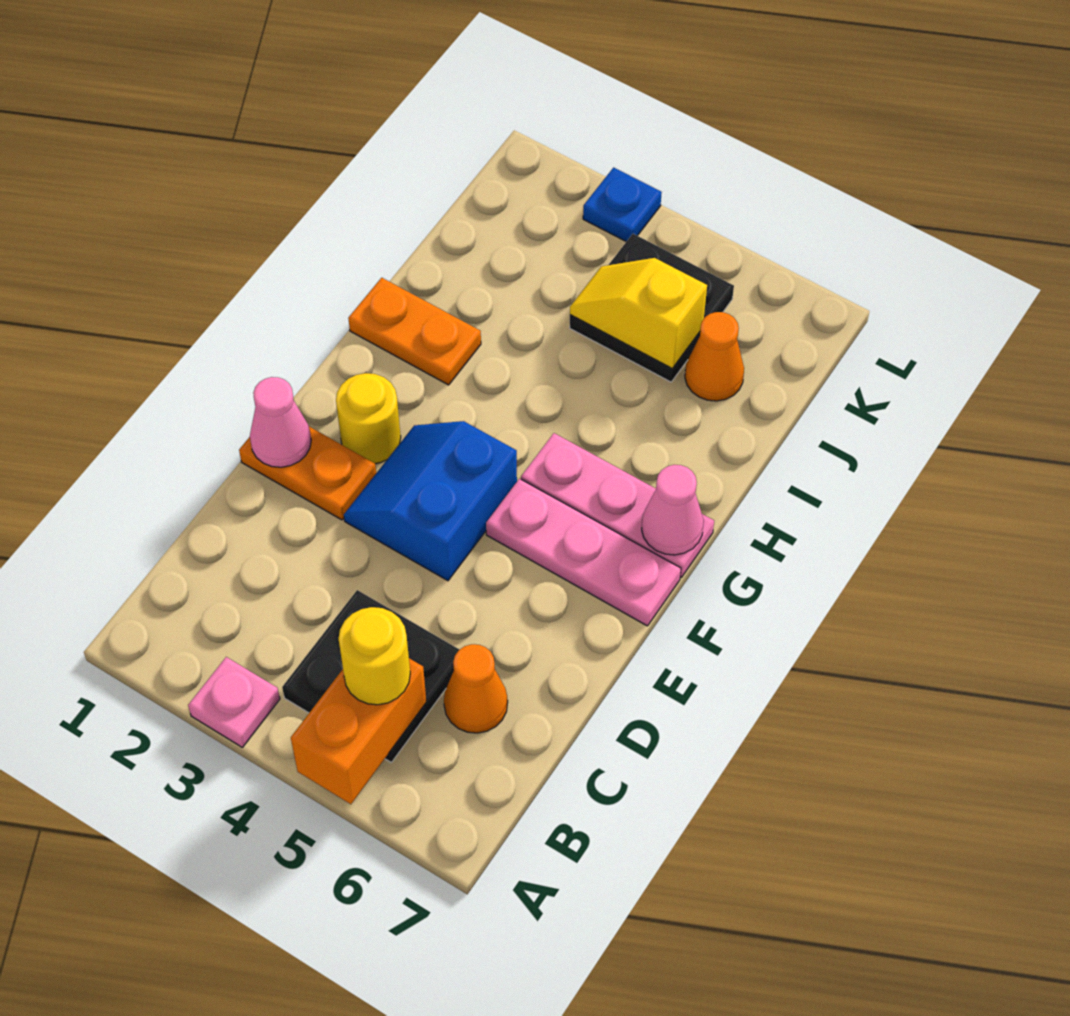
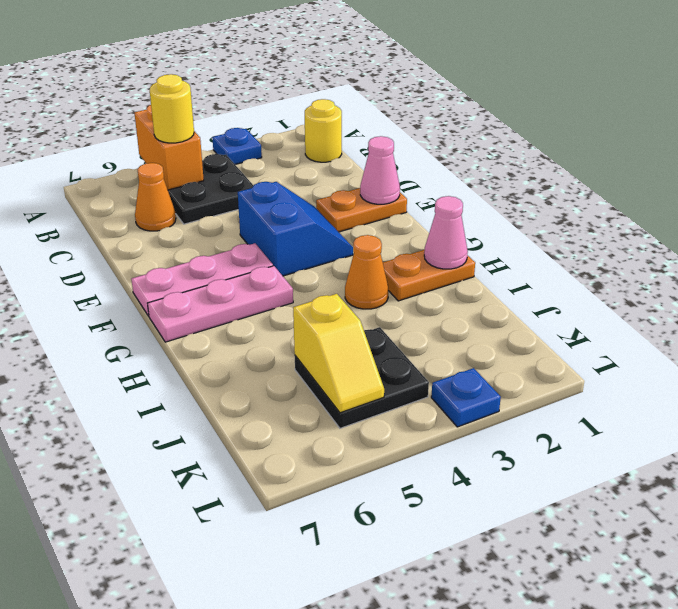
pink plate A3 level 1 -> blue plate A3 level 1
yellow round brick F2 level 1 -> yellow round brick B1 level 1
pink cone G7 level 2 -> pink cone H1 level 2
yellow slope J4:J5 level 2 top 5 -> yellow slope J5:K5 level 2 top J
orange cone J6 level 1 -> orange cone H3 level 1

